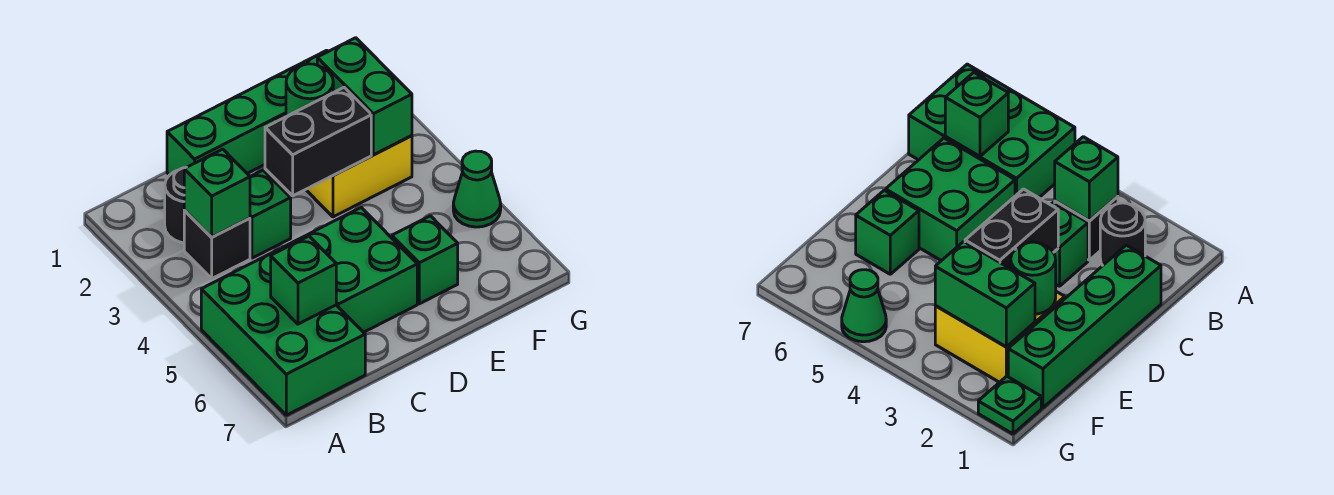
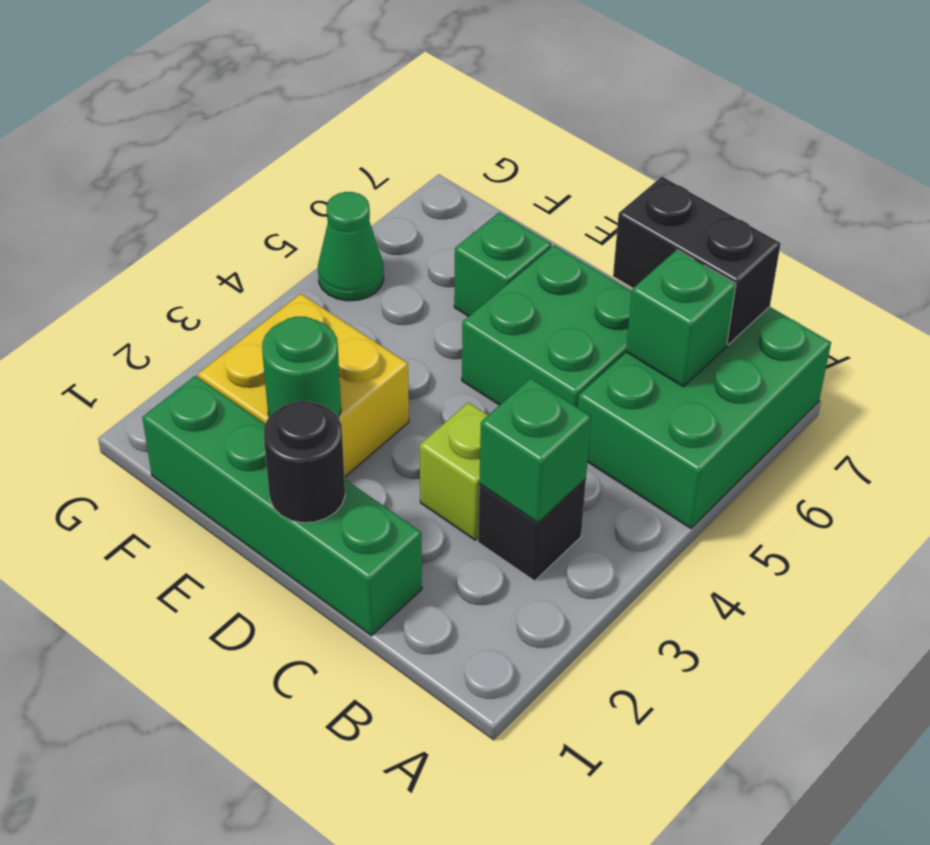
black round brick B2 level 1 -> black round brick D1 level 2
green brick C3 level 1 -> lime brick C3 level 1
black brick D3:E3 level 2 -> black brick B7:C7 level 2
green brick F2:F3 level 2 -> none
green plate G1 level 1 -> none

